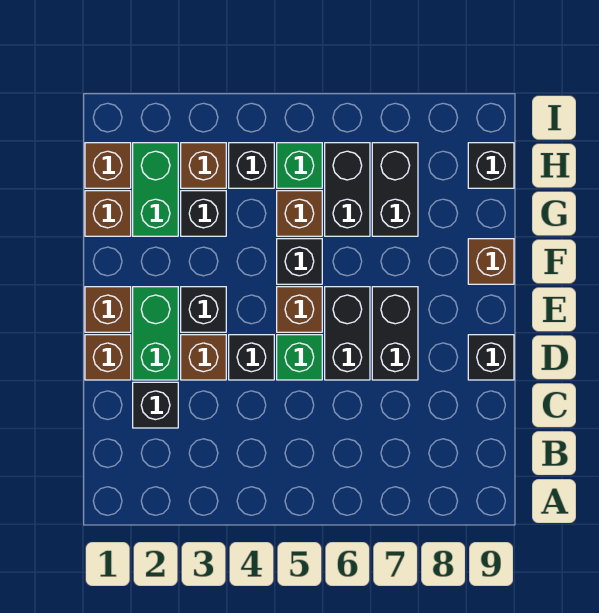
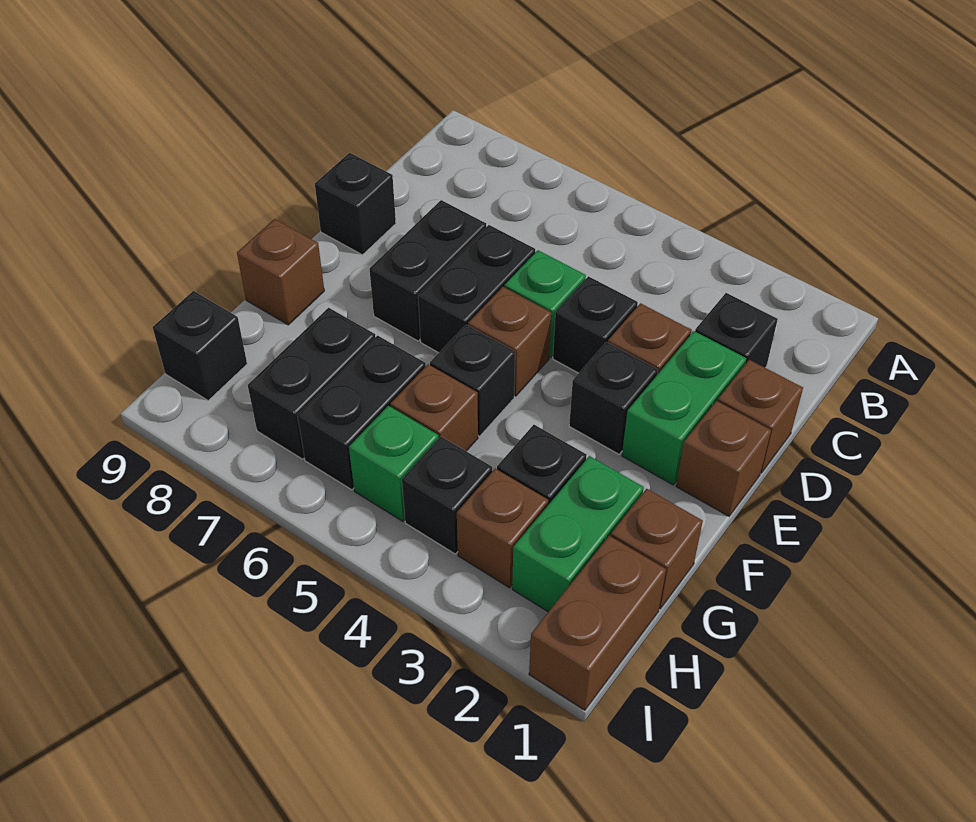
brown brick H1 level 1 -> brown brick H1:I1 level 1

